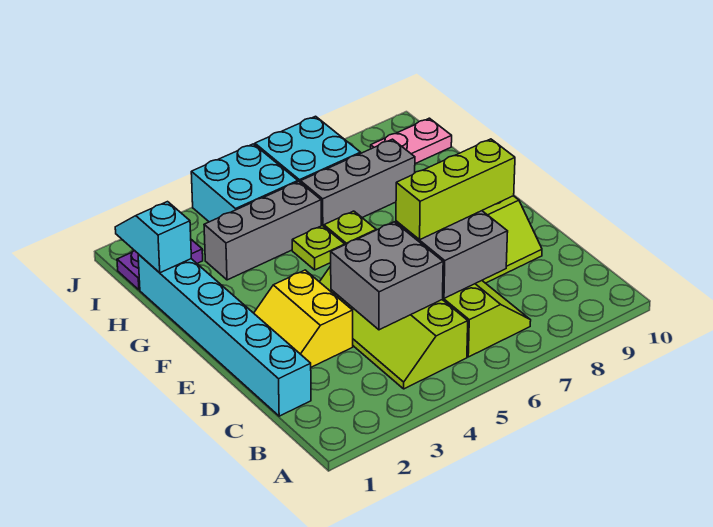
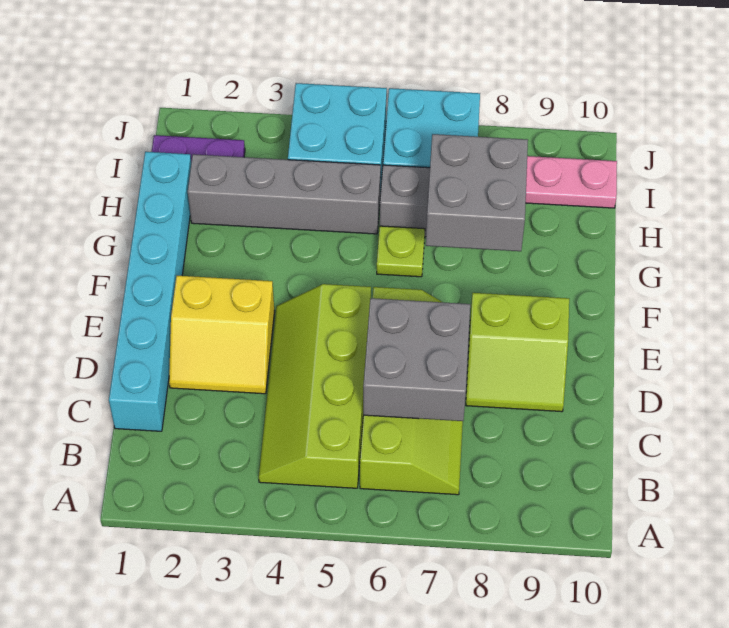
grey brick C4:D5 level 2 -> grey brick G7:H8 level 2
yellow slope D2:E3 level 1 top 3 -> yellow slope D2:E3 level 1 top E
lime brick D6:D8 level 3 -> none
lime plate G5 level 1 -> none
cyan slope H1:I1 level 2 top H -> none
grey brick H3:H5 level 1 -> grey brick H2:H5 level 1

